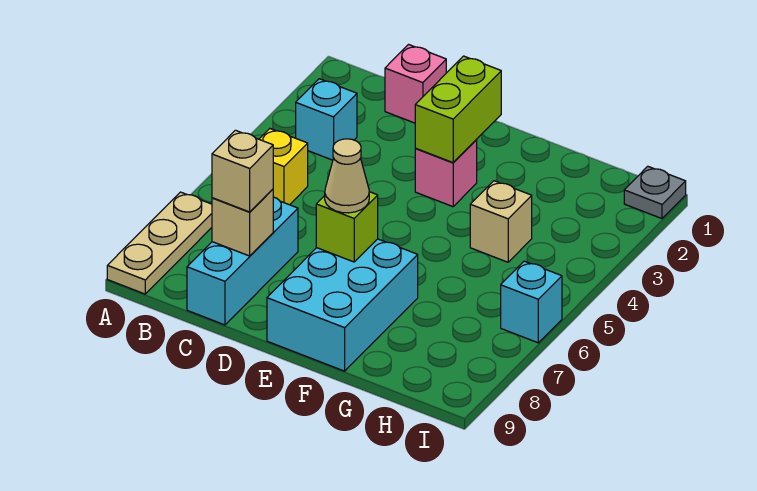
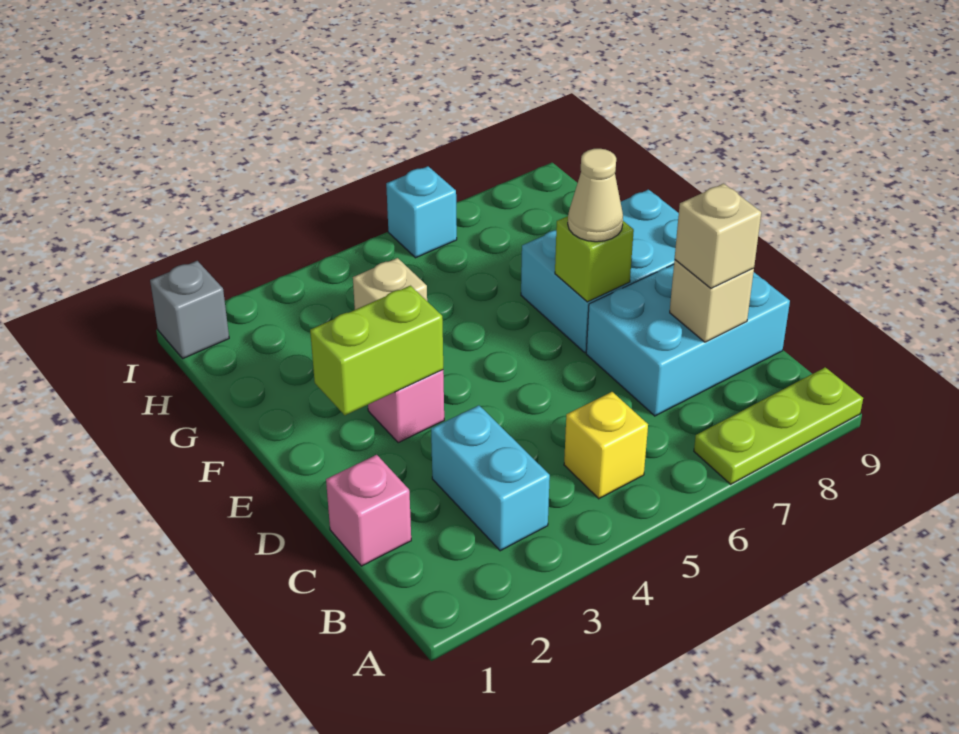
tan plate A7:A9 level 1 -> lime plate A7:A9 level 1
cyan brick B3 level 1 -> cyan brick B3:C3 level 1
cyan brick C7:C9 level 1 -> cyan brick C7:D9 level 1
grey plate I1 level 1 -> grey brick I1 level 1

